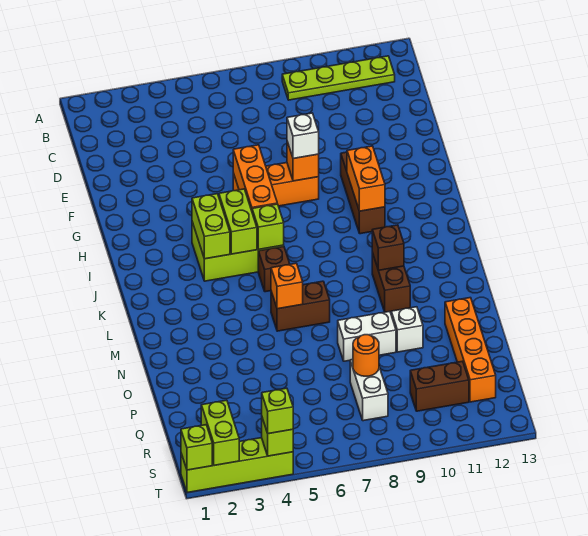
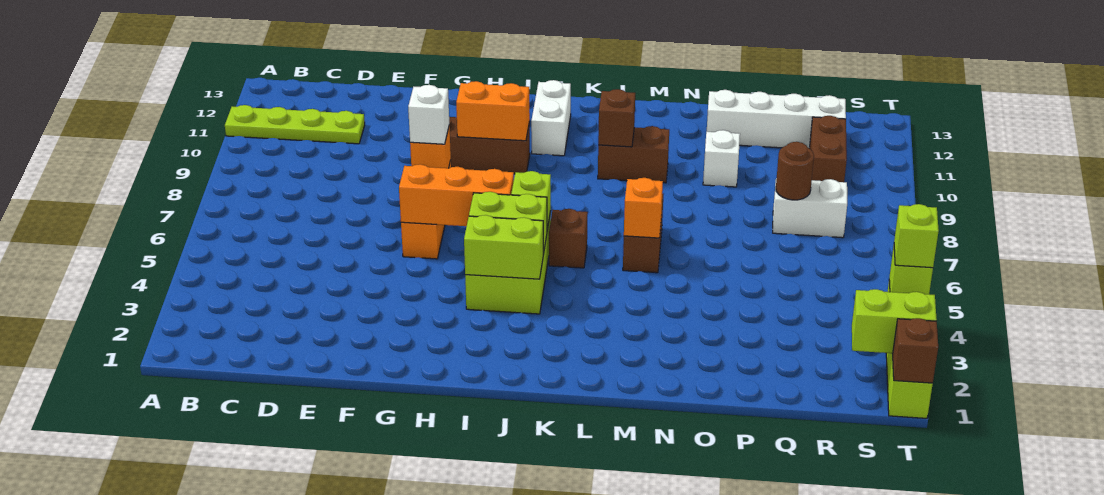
lime plate B9:B12 level 1 -> lime plate A11:D11 level 1
white brick O8:O9 level 1 -> white brick J11:J12 level 1
orange brick O12:R12 level 1 -> white brick O12:R12 level 1
orange round brick Q8 level 2 -> brown round brick Q8 level 2
lime brick T1 level 2 -> brown brick T1 level 2

